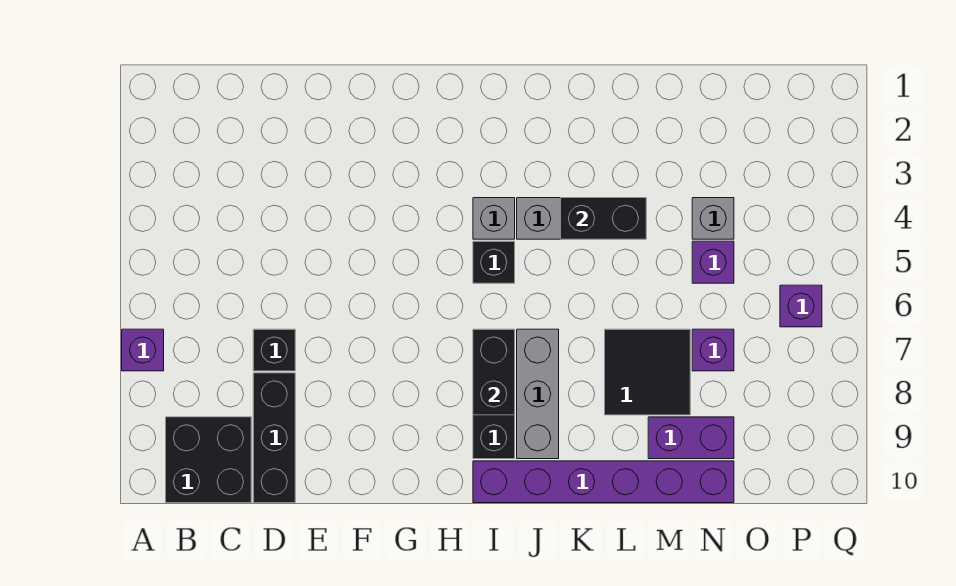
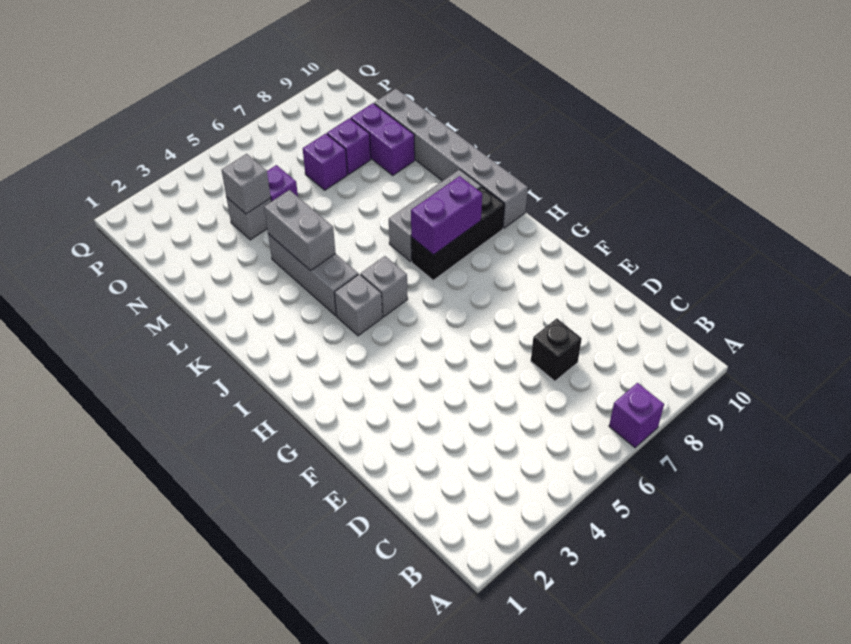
black brick B9:C10 level 1 -> none
black brick D8:D10 level 1 -> none
black brick I5 level 1 -> grey brick I5 level 1
black brick I7:I8 level 2 -> purple brick I7:I8 level 2
purple brick I10:N10 level 1 -> grey brick I10:N10 level 1
black brick K4:L4 level 2 -> grey brick K4:L4 level 2
black tile L7:M8 level 1 -> none
none -> grey brick N4 level 2
purple brick P6 level 1 -> purple brick N8 level 1

